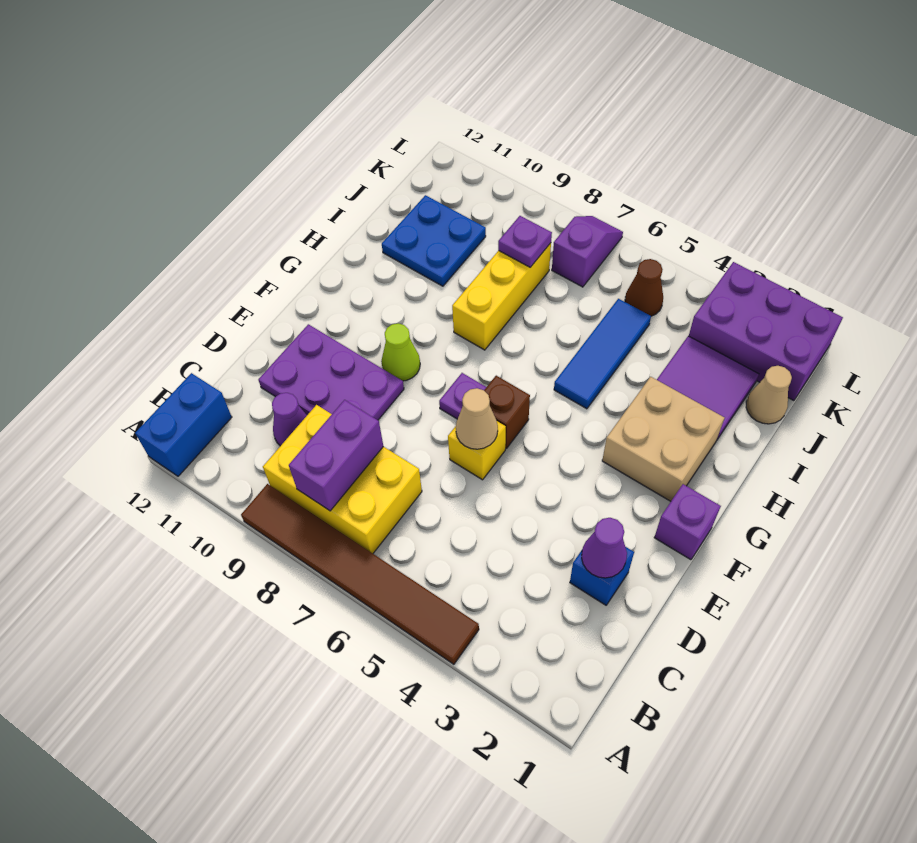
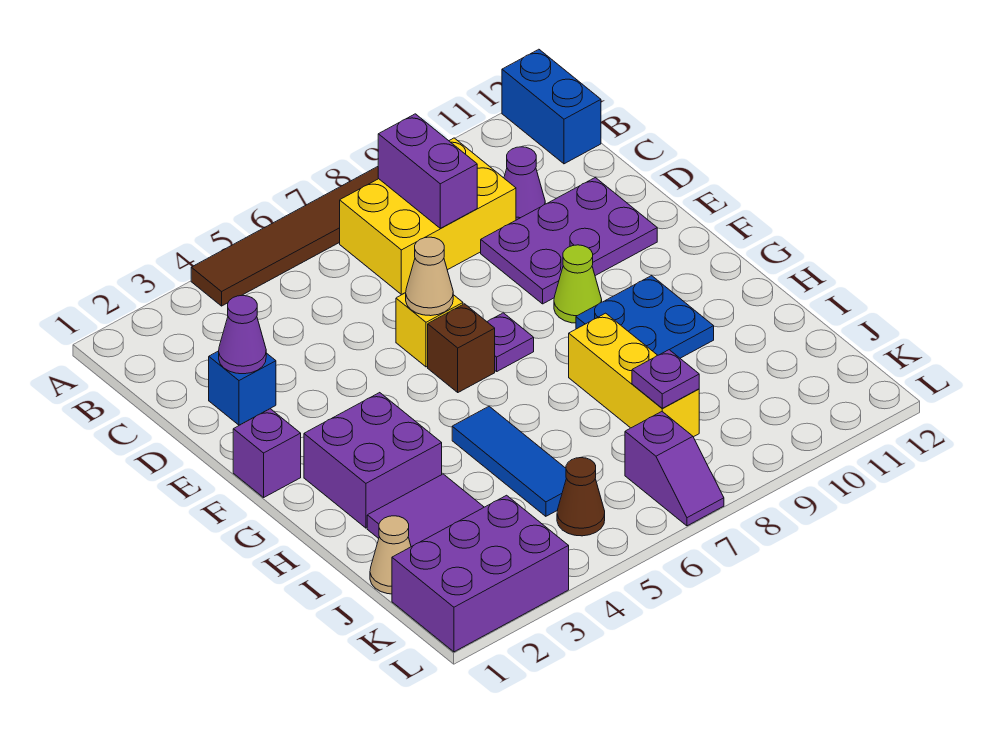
tan brick G2:H3 level 1 -> purple brick G2:H3 level 1
blue plate I10:J11 level 1 -> blue plate G9:H10 level 1

